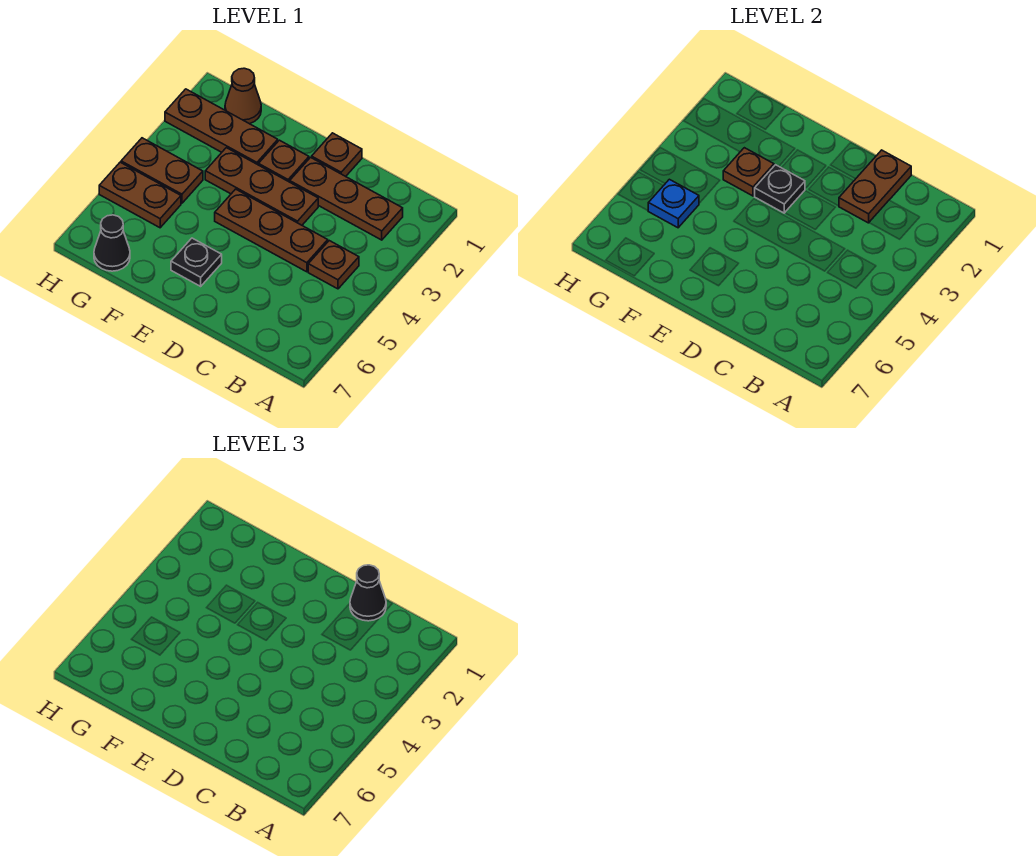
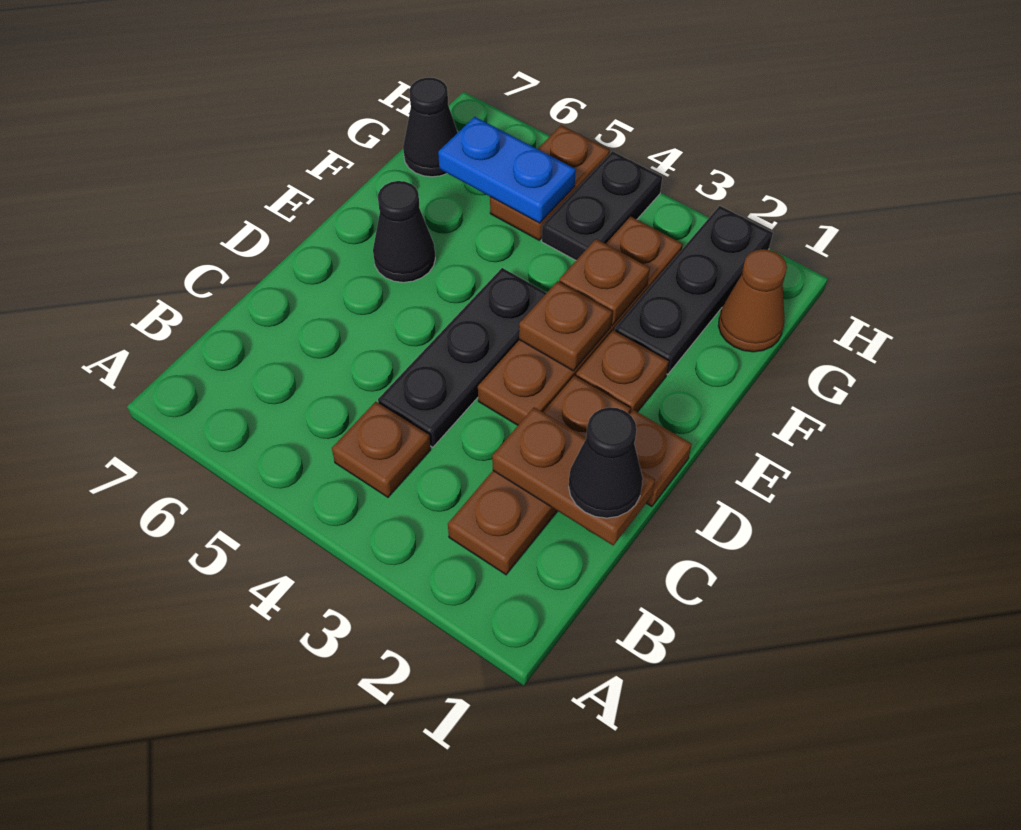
brown plate C4:E4 level 1 -> black plate C4:E4 level 1
brown plate D3:F3 level 1 -> brown plate D3:G3 level 1
black plate E3 level 2 -> brown plate E3 level 2
black plate E6 level 1 -> black cone E6 level 1
brown plate F2:H2 level 1 -> black plate F2:H2 level 1
brown plate G4:H4 level 1 -> black plate G4:H4 level 1
blue plate G5 level 2 -> blue plate G5:G6 level 2

